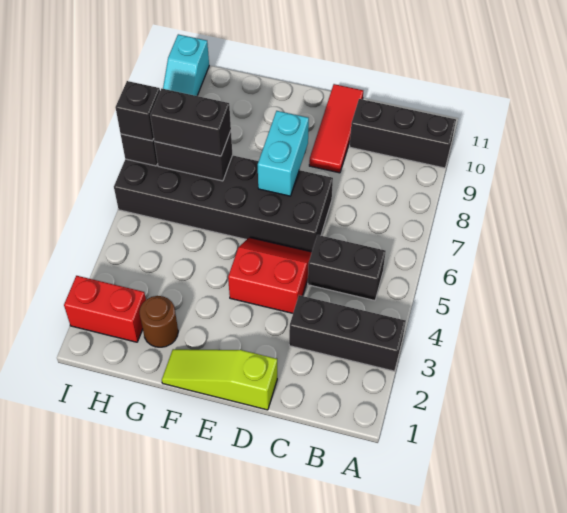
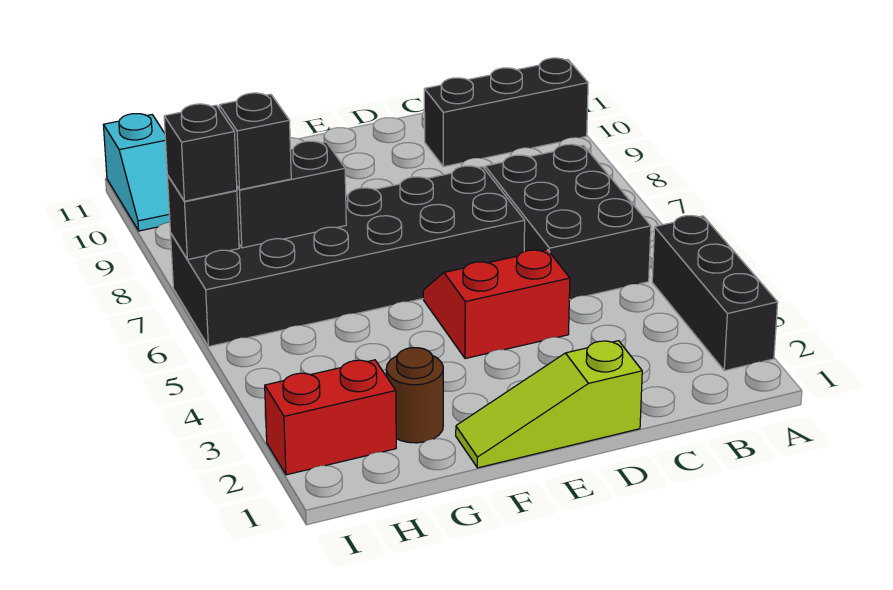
black brick A3:C3 level 1 -> black brick A2:A4 level 1
black brick B5:C5 level 1 -> black brick B5:C7 level 1
red tile D9:D11 level 1 -> none
cyan brick E7:E8 level 2 -> none
black brick G7:H7 level 3 -> black brick H7 level 3

